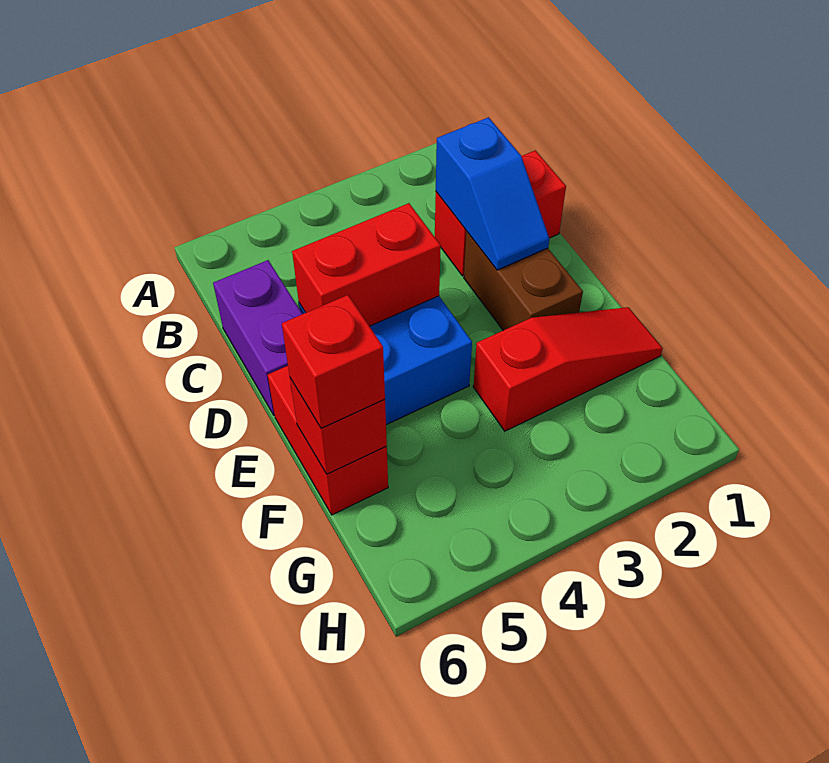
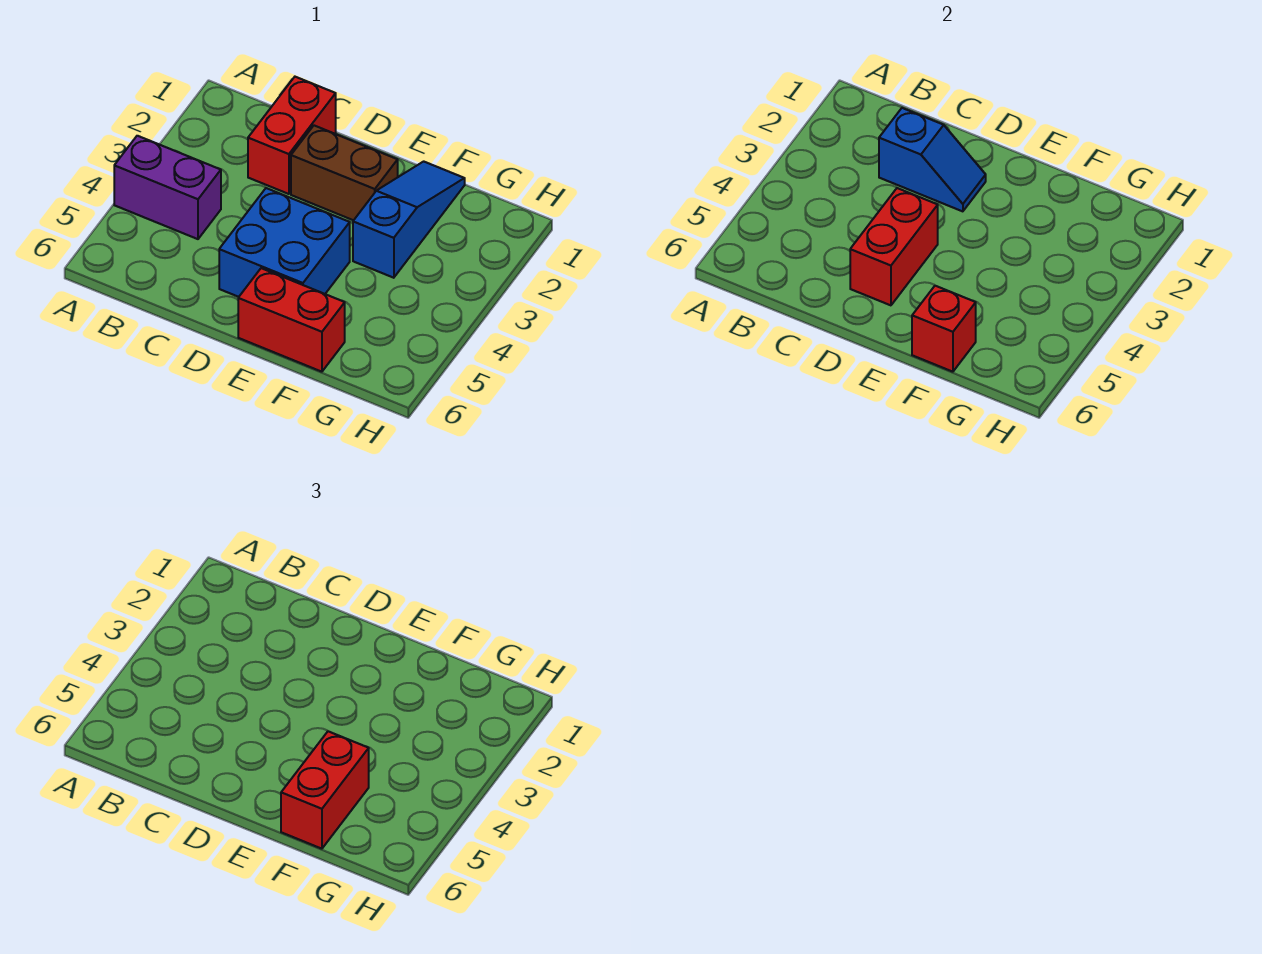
purple brick C6:D6 level 1 -> purple brick A4:B4 level 1
red slope F1:F3 level 1 top 3 -> blue slope F1:F3 level 1 top 3
red brick F6 level 3 -> red brick F5:F6 level 3

